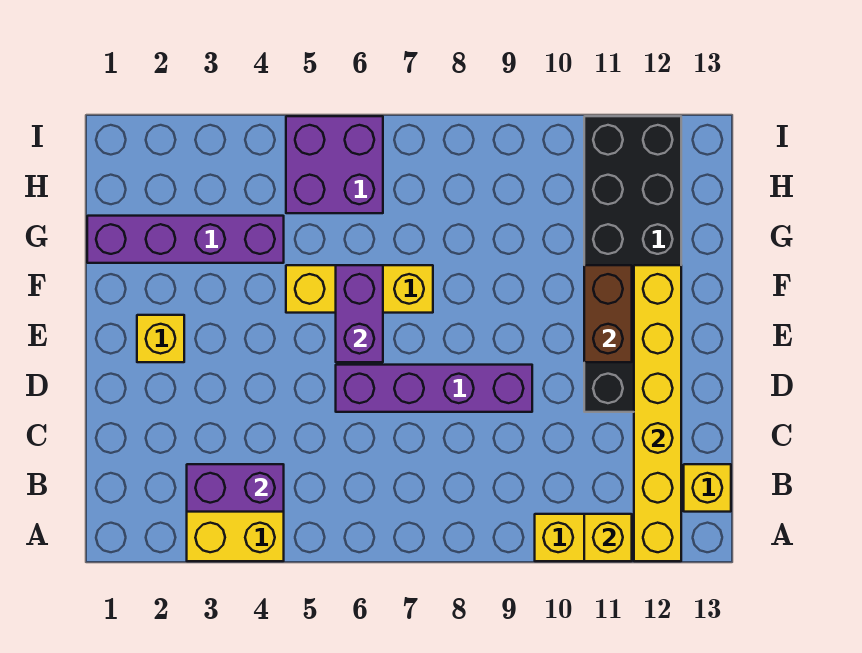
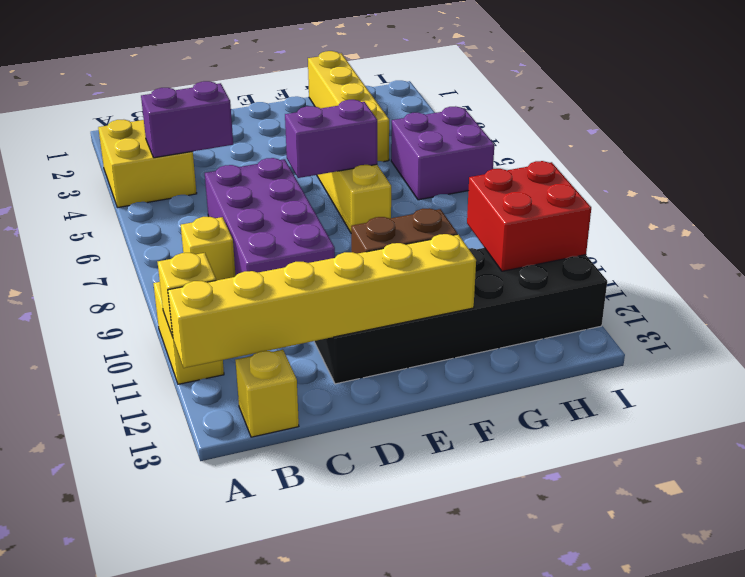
purple brick B3:B4 level 2 -> purple brick B4:C4 level 2
purple brick D6:D9 level 1 -> purple brick C6:D9 level 1
yellow brick E2 level 1 -> yellow brick B8 level 1
purple brick G1:G4 level 1 -> yellow brick G1:G4 level 1
none -> red brick H10:I11 level 2

